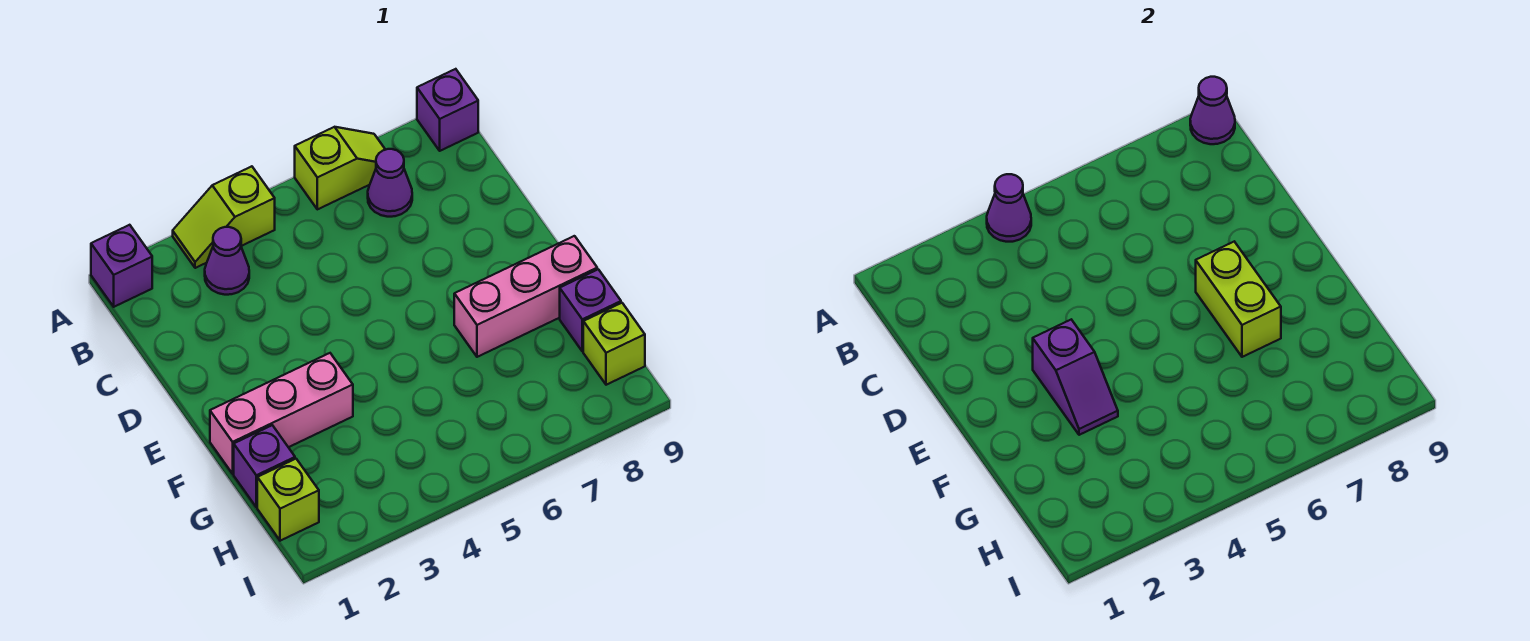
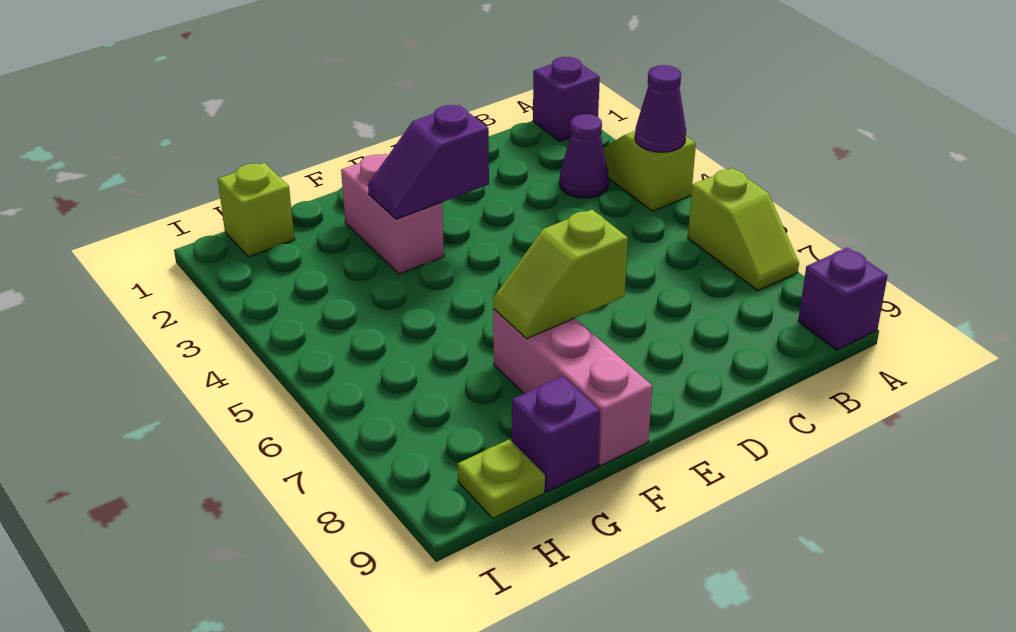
purple cone A9 level 2 -> none
purple cone B7 level 1 -> none
lime brick E7:F7 level 2 -> lime slope E7:F7 level 2 top E
pink brick F1:F3 level 1 -> pink brick F2:F3 level 1
purple brick G1 level 1 -> none
lime brick H9 level 1 -> lime plate H9 level 1

